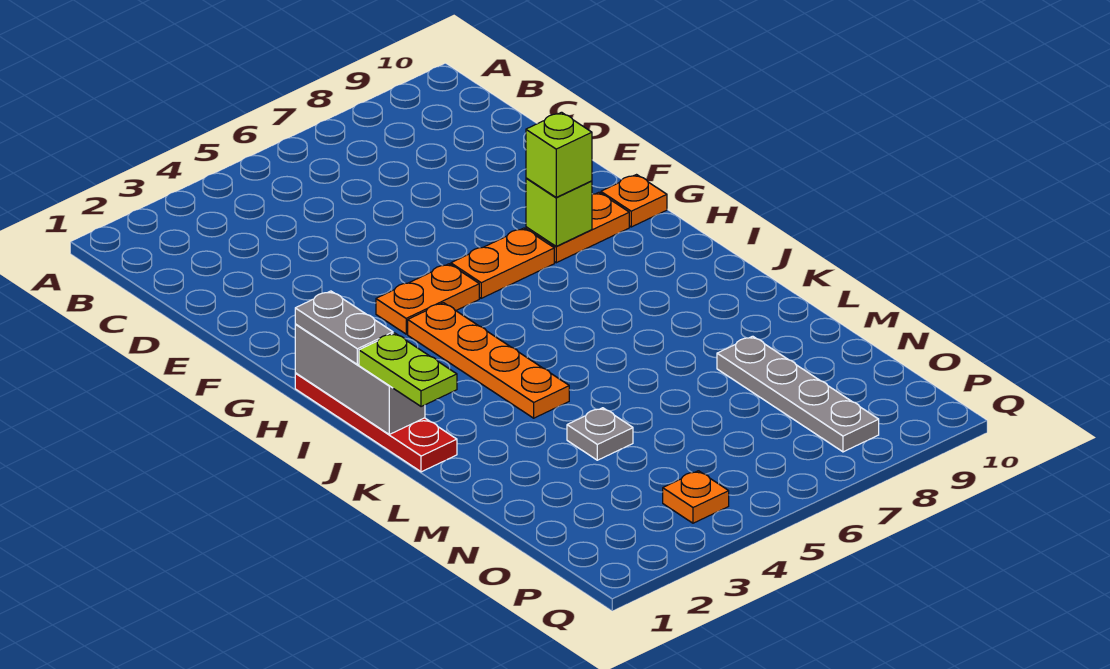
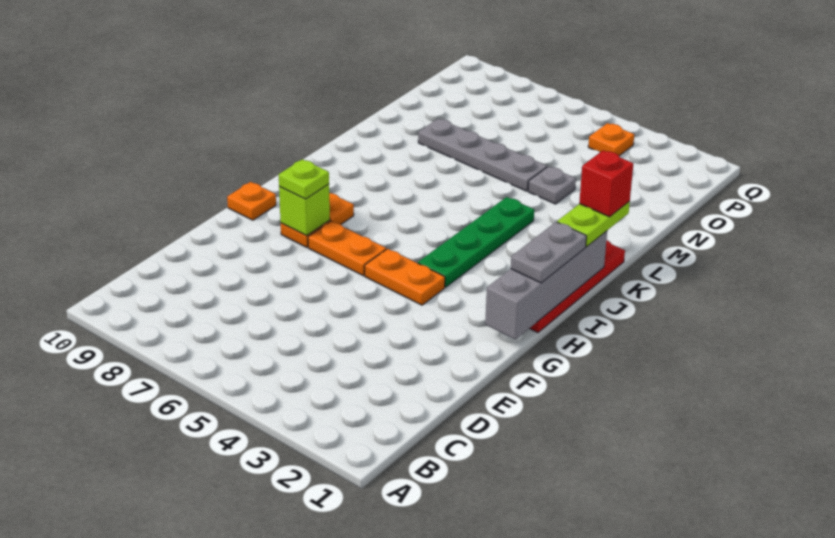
orange plate G8:G9 level 1 -> orange plate G8:H8 level 1
lime brick G8 level 3 -> lime plate G8 level 3
grey brick H1:J1 level 2 -> grey brick G1:J1 level 2
orange plate H4:K4 level 1 -> green plate H4:K4 level 1
none -> red brick K1 level 4
grey plate M8:P8 level 1 -> grey plate M5:M8 level 1

